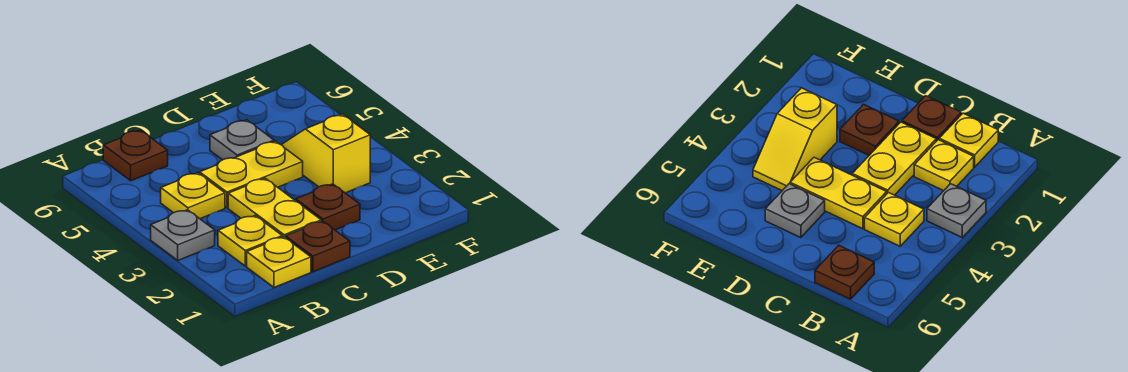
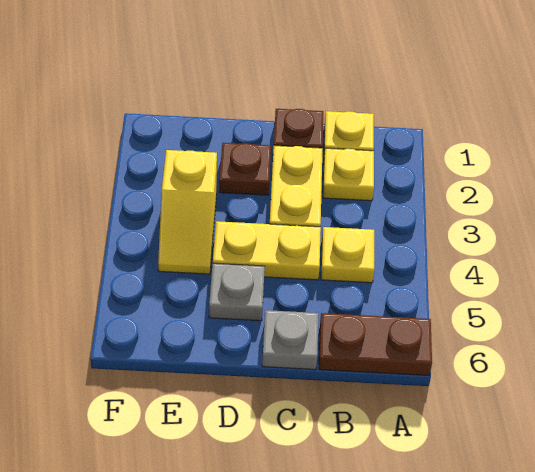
grey plate A3 level 1 -> grey plate C6 level 1
brown plate B6 level 1 -> brown plate A6:B6 level 1

